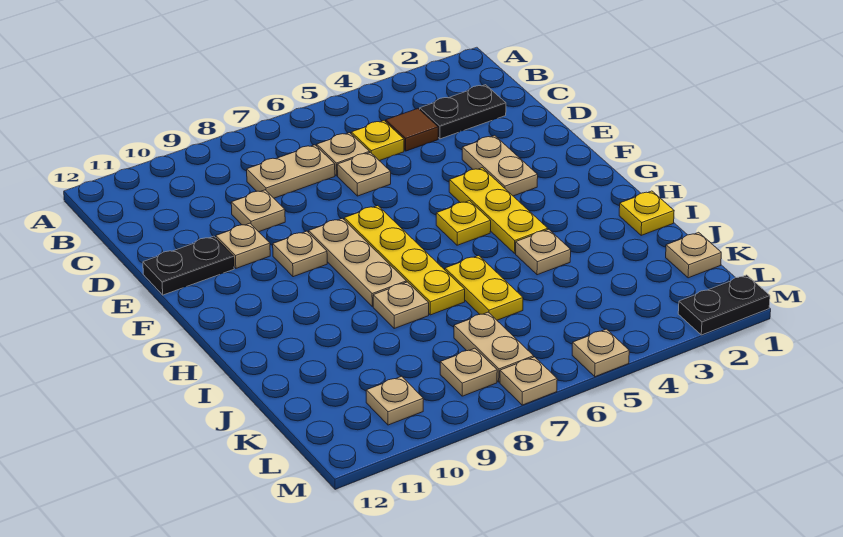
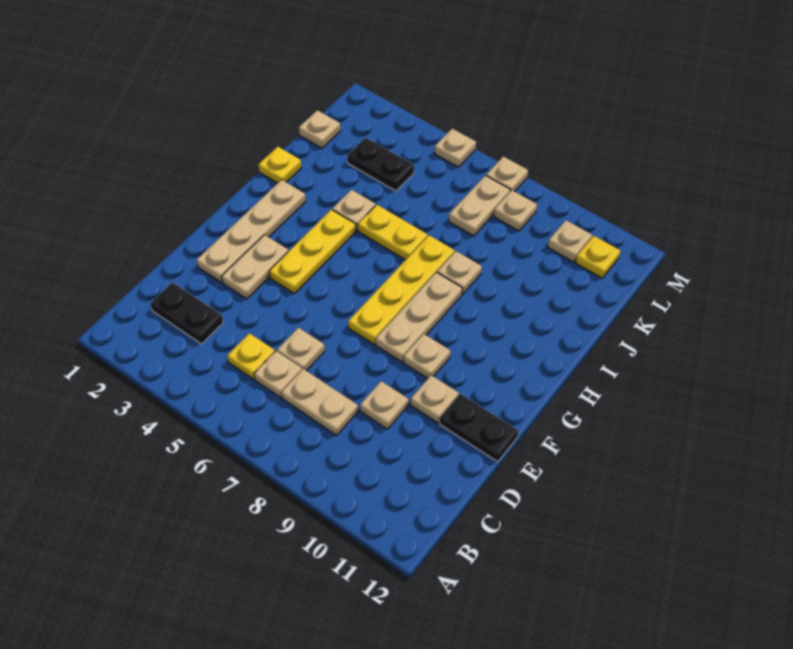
brown tile C4 level 1 -> none
none -> tan plate E2:H2 level 1
yellow plate G5 level 1 -> yellow plate L11 level 1
yellow plate I6:J6 level 1 -> yellow plate I5:I6 level 1
black plate M1:M2 level 1 -> black plate K3:K4 level 1

